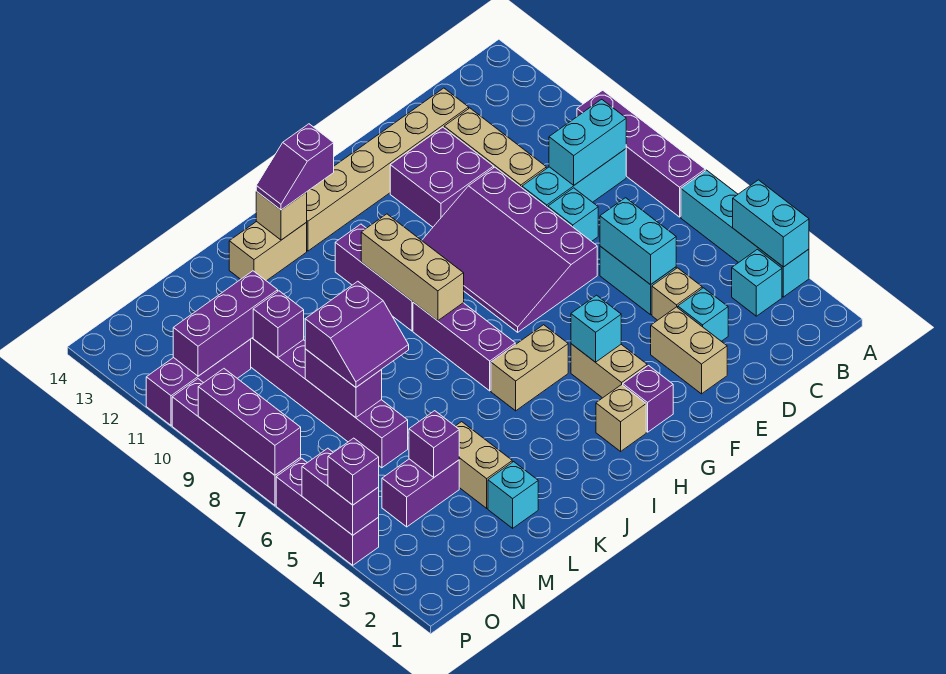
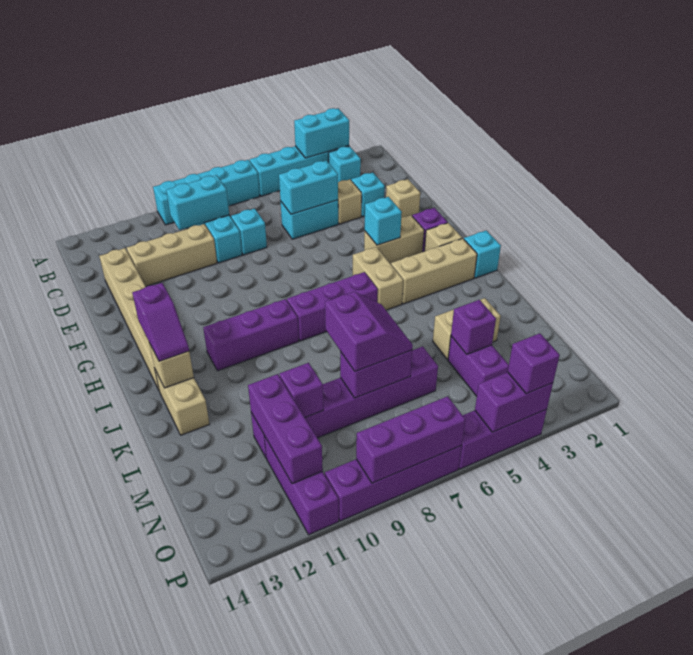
purple brick A7:A10 level 1 -> cyan brick A7:A10 level 1
cyan brick B9:C9 level 2 -> cyan brick C9:C10 level 2
tan brick E2:E3 level 1 -> tan brick E2 level 1
purple slope E7:G10 level 1 top E -> none
purple brick E11:F12 level 1 -> none
tan brick I8:I10 level 2 -> tan brick I2:I4 level 1
cyan brick L2 level 1 -> cyan brick I1 level 1

